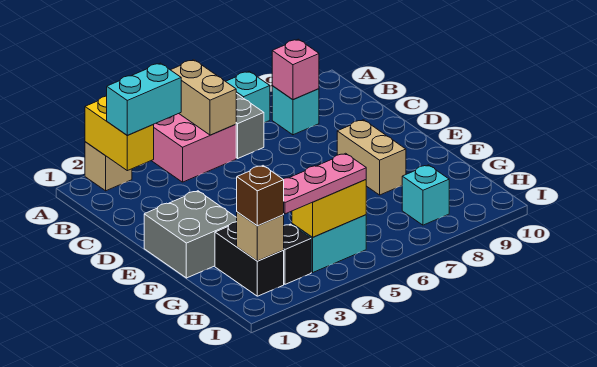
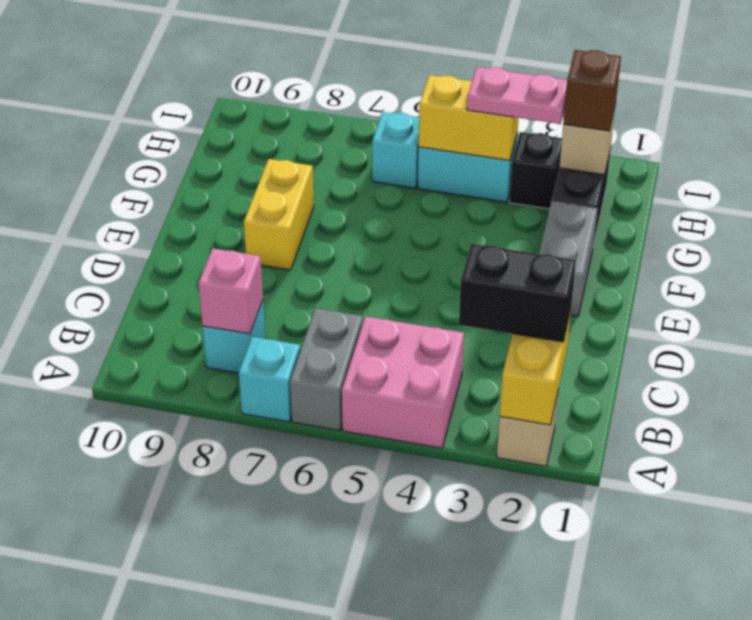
tan brick A5:B5 level 2 -> none
cyan brick B2:B3 level 3 -> black brick B2:B3 level 3
grey brick E1:F2 level 1 -> grey brick E2:F2 level 1
tan brick E8:F8 level 1 -> yellow brick E8:F8 level 1
pink plate H3:H5 level 3 -> pink plate H3:H4 level 3
cyan brick H8 level 1 -> cyan brick H6 level 1

